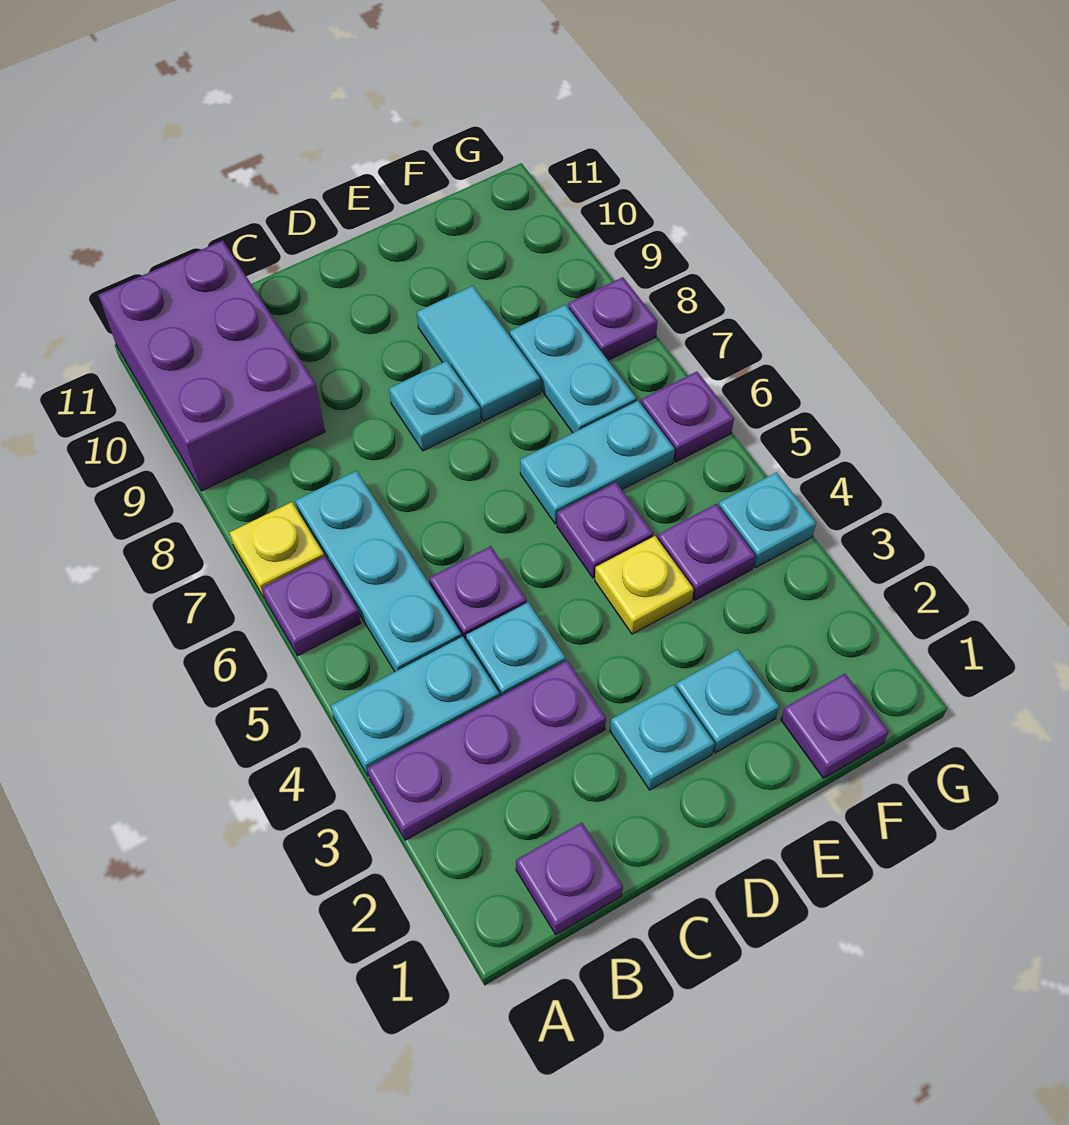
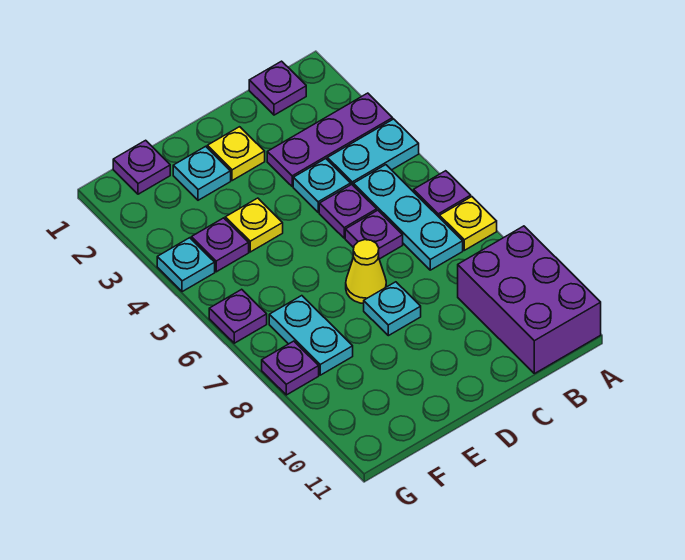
cyan plate D2 level 1 -> yellow plate D2 level 1
none -> yellow cone D7 level 1
purple plate E5 level 1 -> purple plate C6 level 1
cyan plate E6:F6 level 1 -> none
cyan tile E8:E9 level 1 -> none

